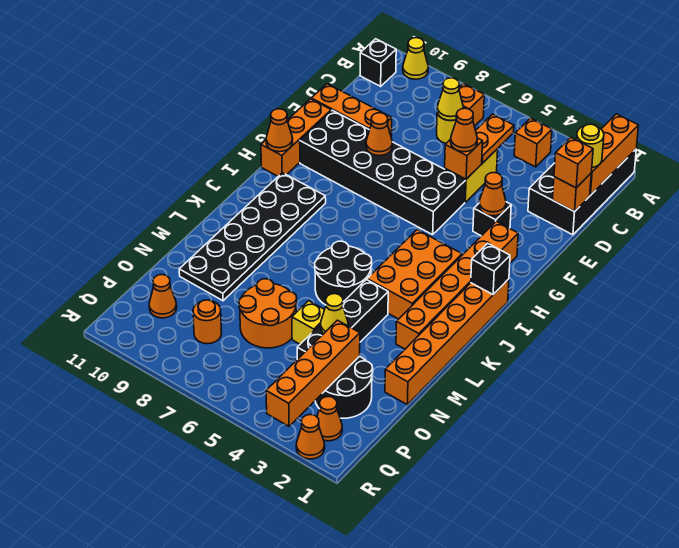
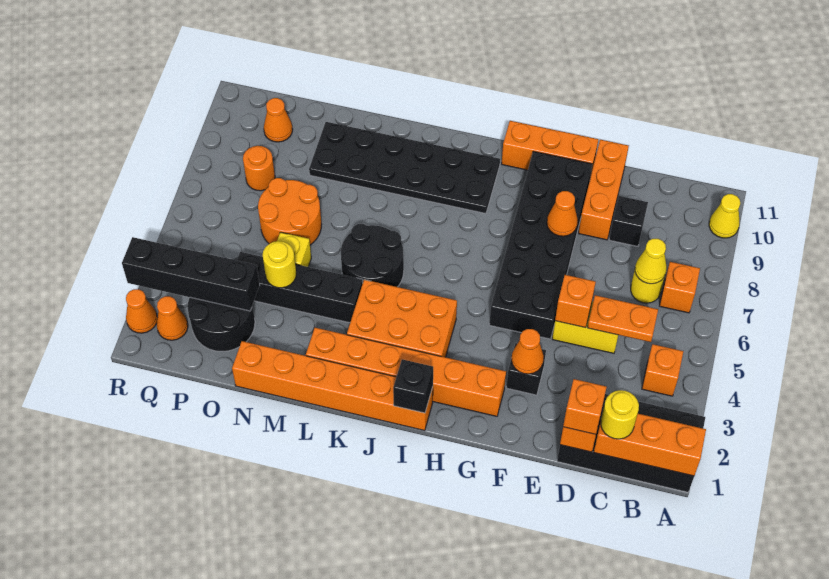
black brick B11 level 1 -> black brick D9 level 1
orange cone E5 level 3 -> none
orange cone H11 level 2 -> none
yellow cone N4 level 2 -> yellow round brick N4 level 2
orange brick O3:R3 level 2 -> black brick O3:R3 level 2

